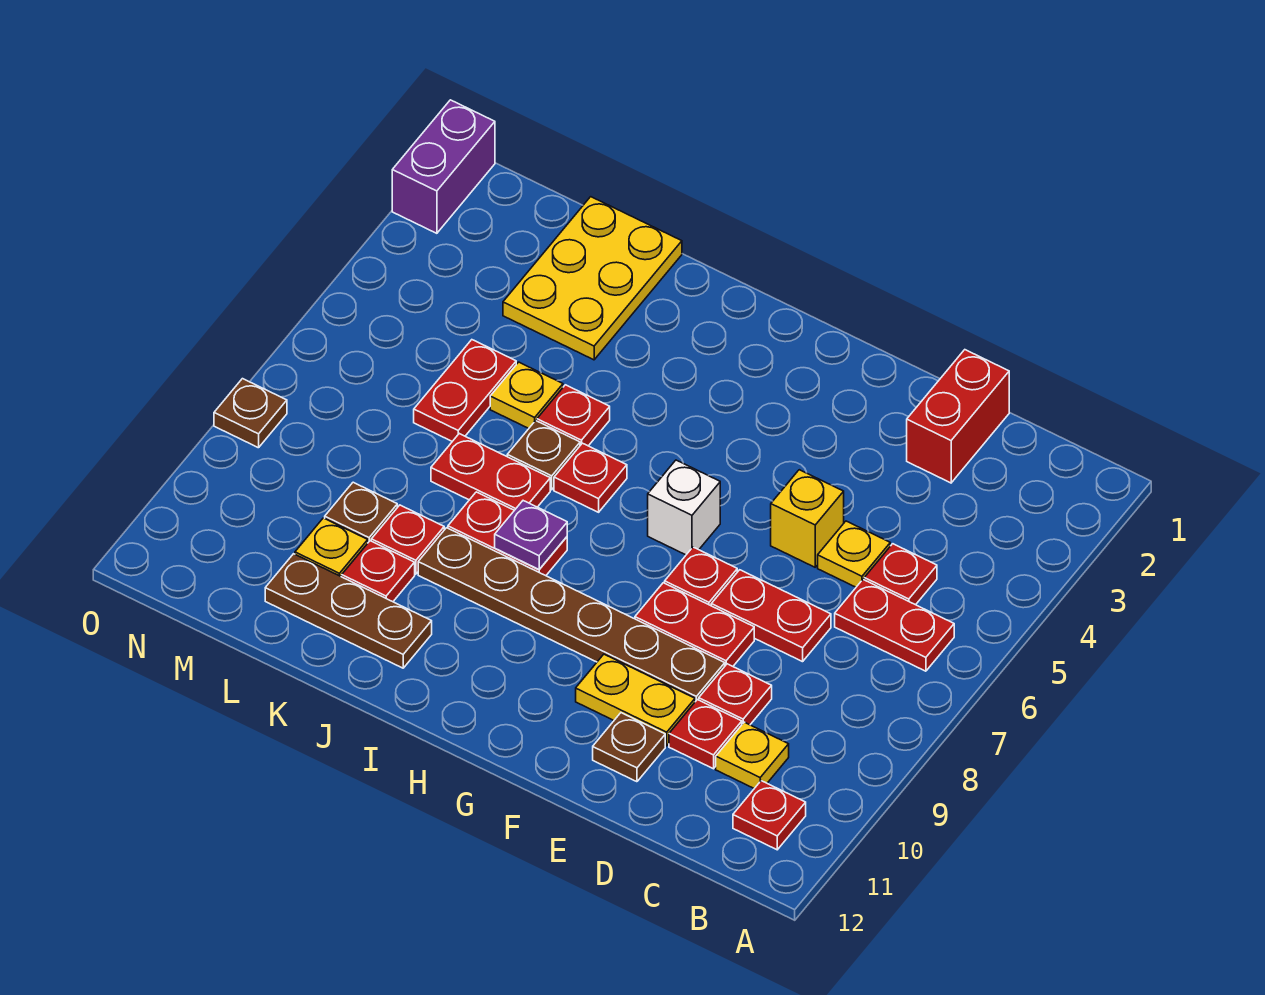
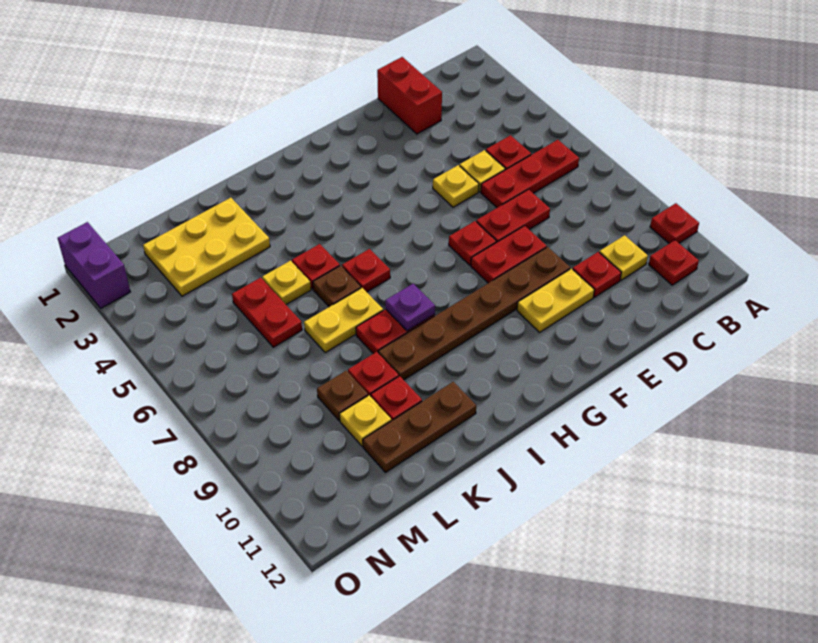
red plate B6:C6 level 1 -> red plate B6:D6 level 1
red plate D9 level 1 -> red plate A10 level 1
yellow brick E5 level 1 -> yellow plate E5 level 1
brown plate E11 level 1 -> none
white brick G6 level 1 -> none
red plate J7:K7 level 1 -> yellow plate J7:K7 level 1
yellow plate K1:L3 level 1 -> yellow plate K2:M3 level 1
brown plate O8 level 1 -> none

